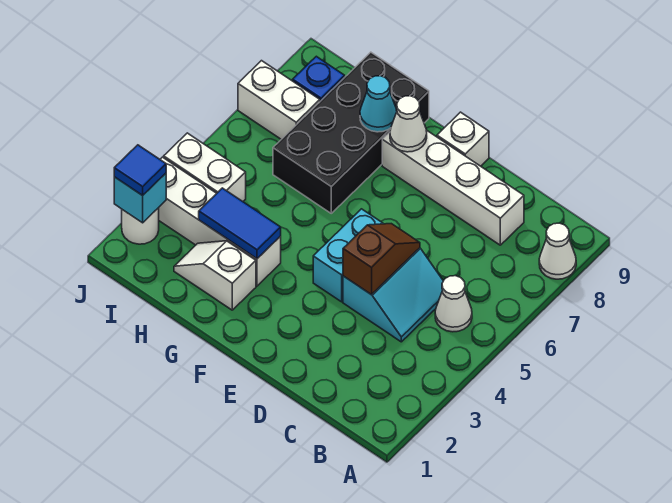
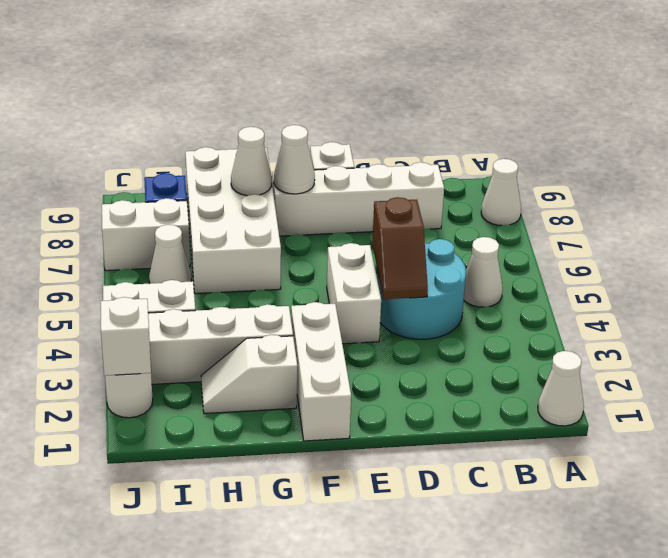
none -> white cone A1 level 1
cyan slope C4:D5 level 1 top D -> cyan round brick C4:D5 level 1
brown slope D4:D5 level 2 top 4 -> brown slope D4:D5 level 2 top 5
cyan brick E4:E5 level 1 -> white brick E4:E5 level 1
none -> white brick F1:F3 level 1
blue tile G3:H3 level 2 -> none
black brick G6:H9 level 1 -> white brick G6:H9 level 1
cyan cone G8 level 2 -> white cone G8 level 2
none -> white cone I6 level 1
cyan brick J2 level 2 -> white brick J2 level 2
blue tile J2 level 3 -> none

